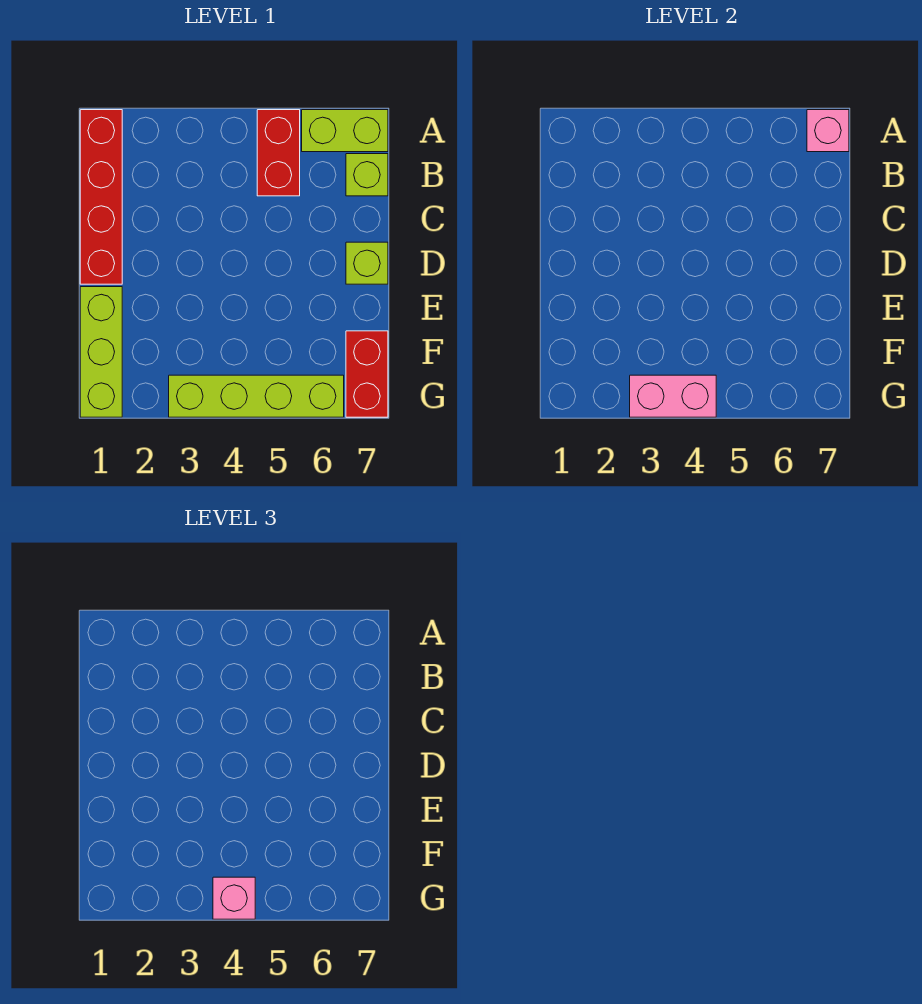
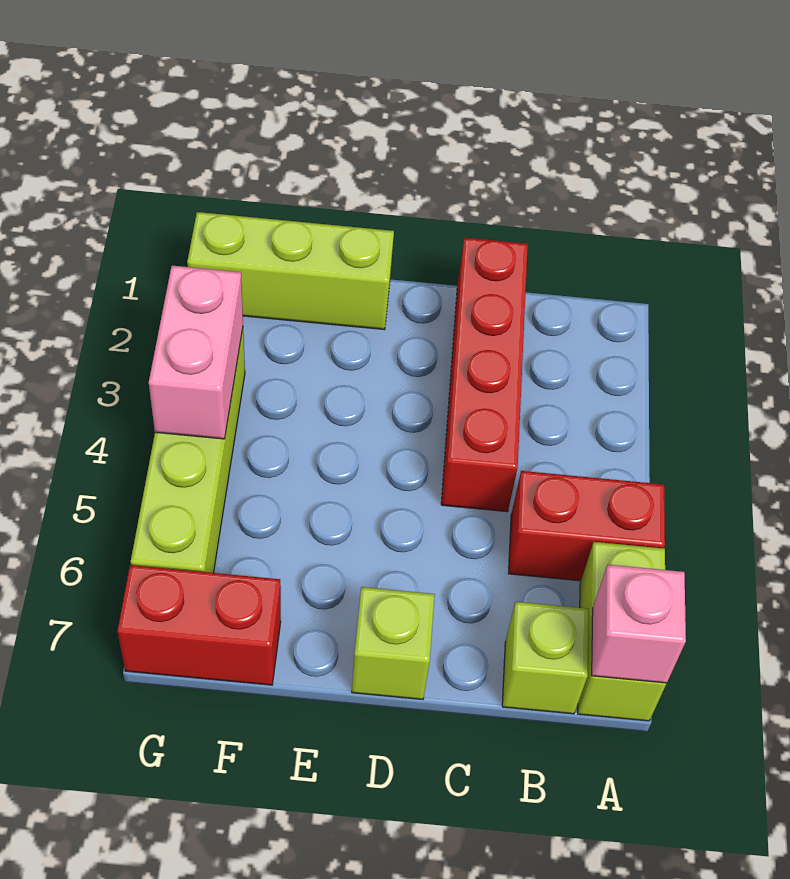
red brick A1:D1 level 1 -> red brick C1:C4 level 1
pink brick G4 level 3 -> none

